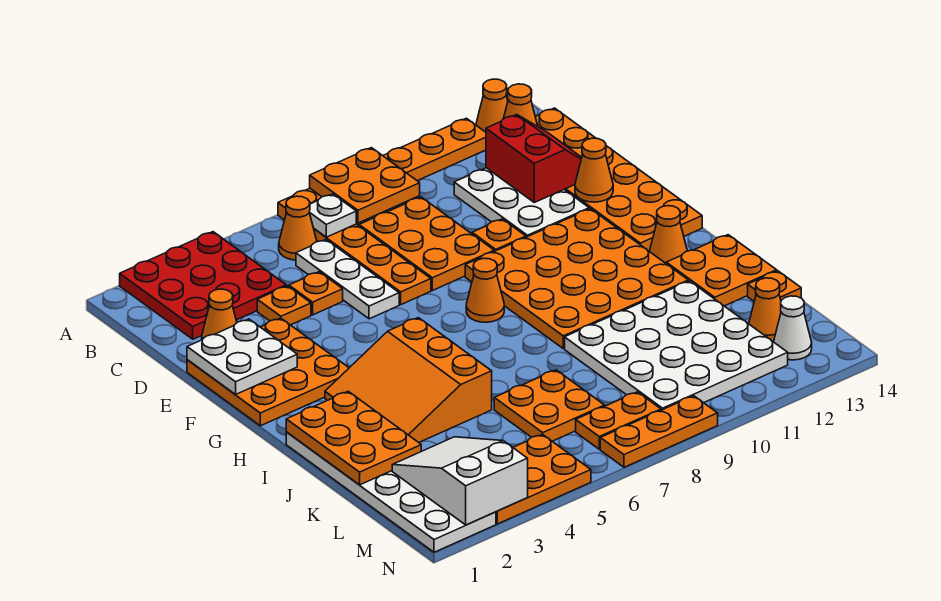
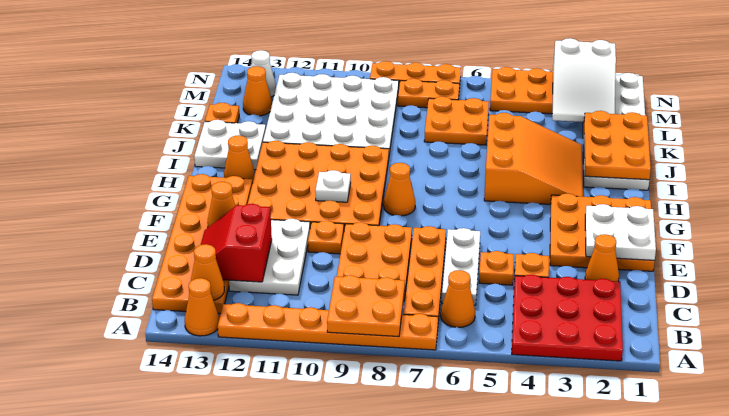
white plate B7 level 2 -> white plate G10 level 2
orange plate I13:J14 level 1 -> white plate I13:J14 level 1

